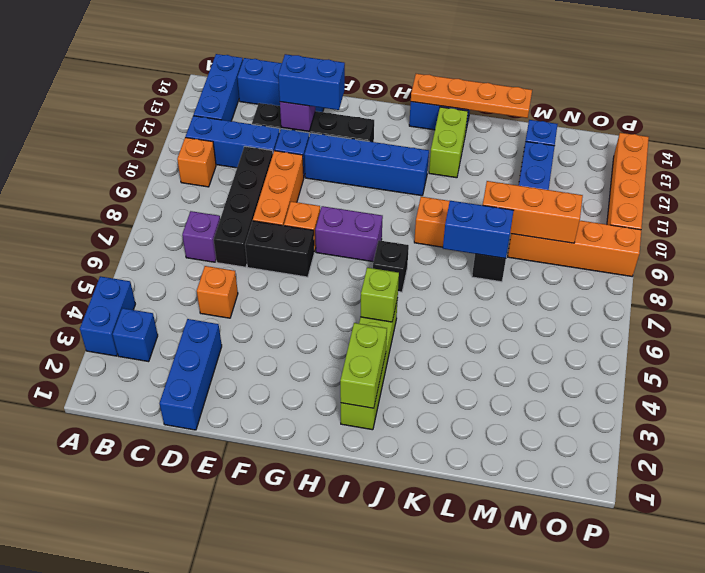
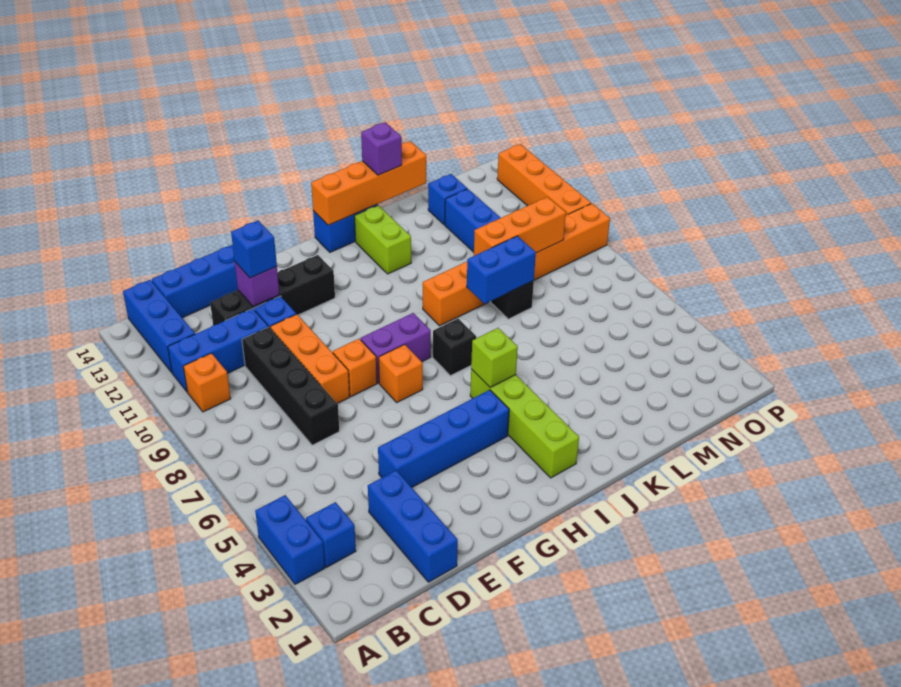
purple brick C7 level 1 -> purple brick K14 level 3
orange brick D5 level 1 -> orange brick G7 level 1
black brick E7:F7 level 1 -> none
blue brick E12:F12 level 3 -> blue brick E12 level 3
blue brick F11:I11 level 1 -> blue brick E4:H4 level 1
lime brick I2:I3 level 2 -> none
orange plate I14:L14 level 2 -> orange brick I14:L14 level 2

